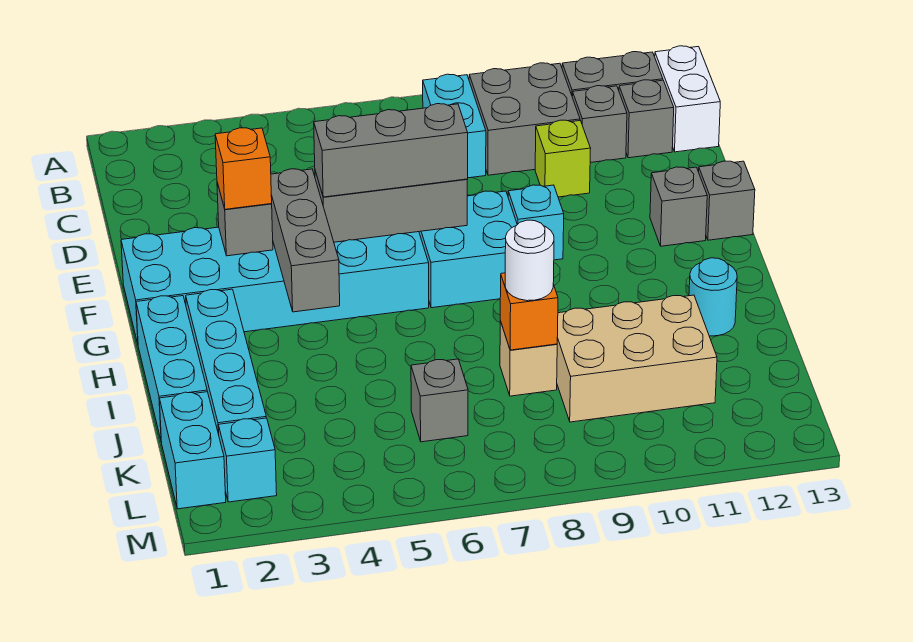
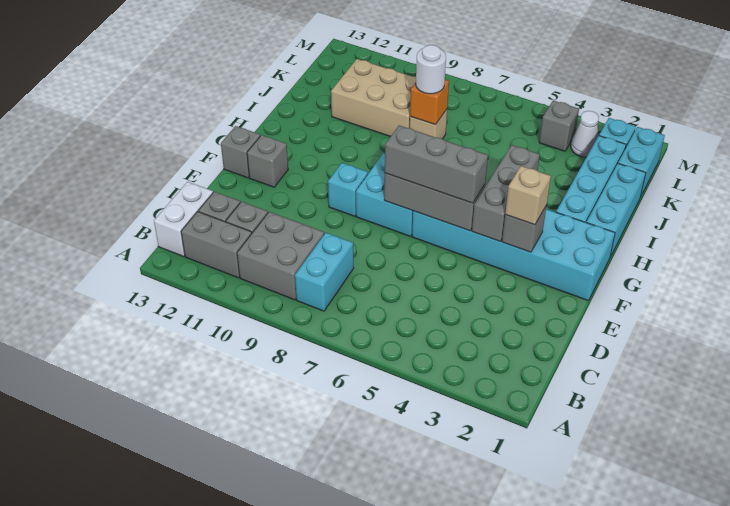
lime brick D10 level 1 -> none
orange brick F3 level 3 -> tan brick F3 level 3
cyan round brick I12 level 1 -> none
grey brick K6 level 1 -> grey brick L4 level 1
none -> white cone L3 level 1

